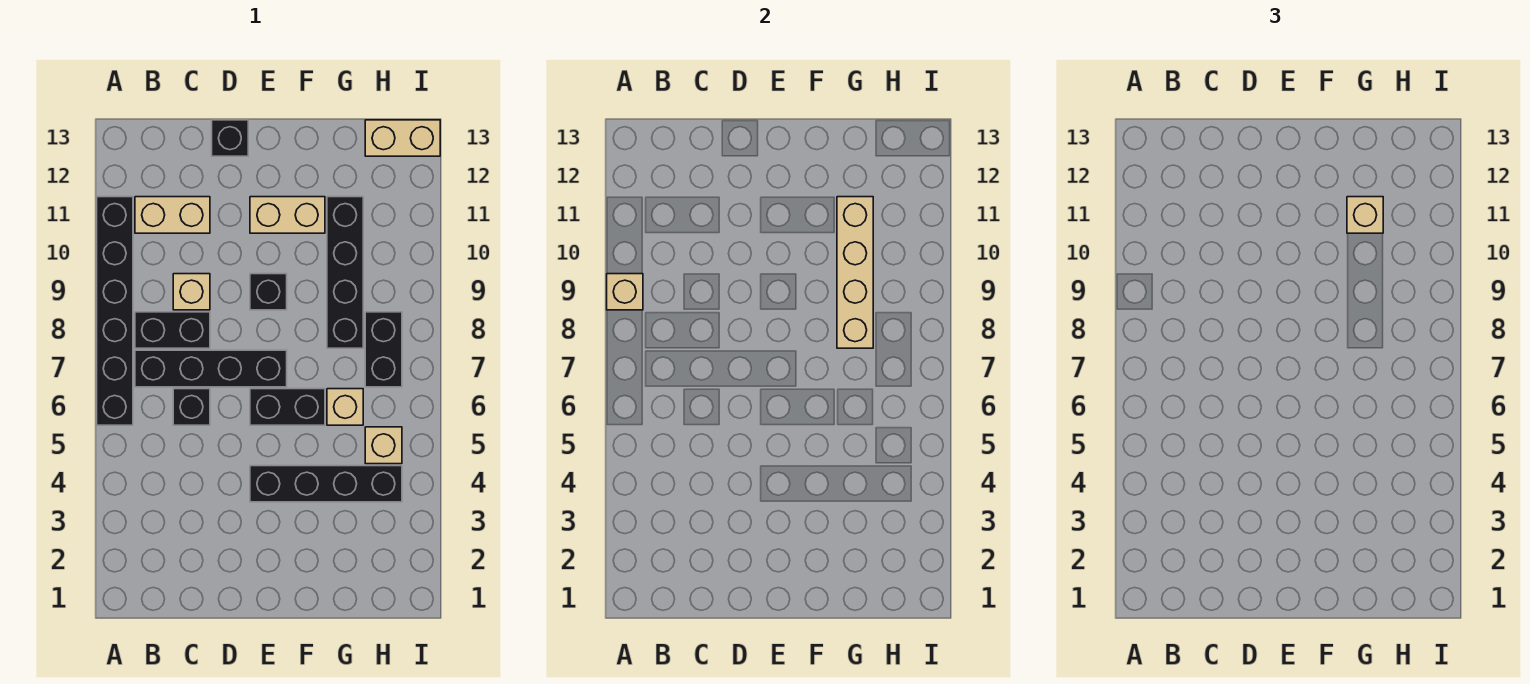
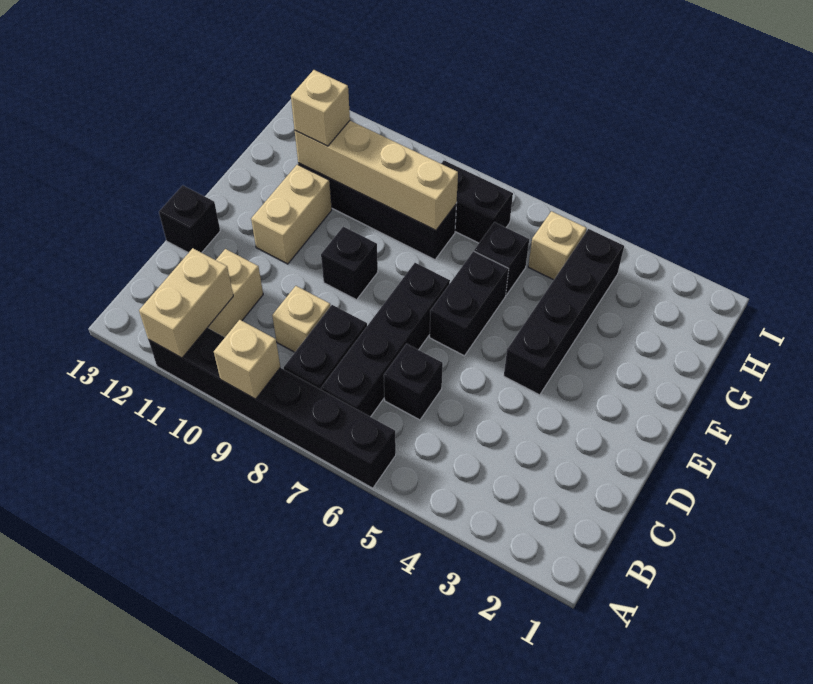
tan brick G6 level 1 -> black brick G6 level 1
tan brick H13:I13 level 1 -> tan brick A11:B11 level 2

